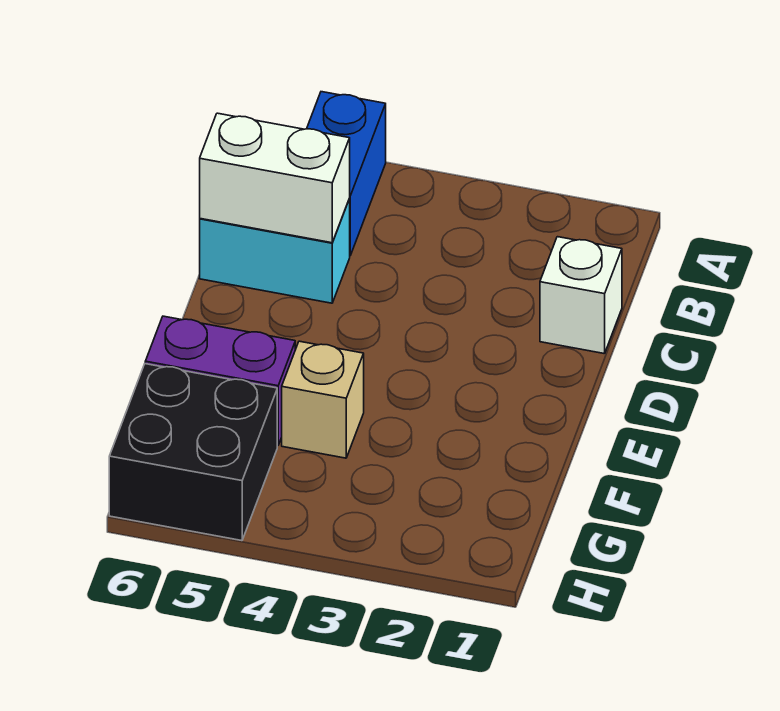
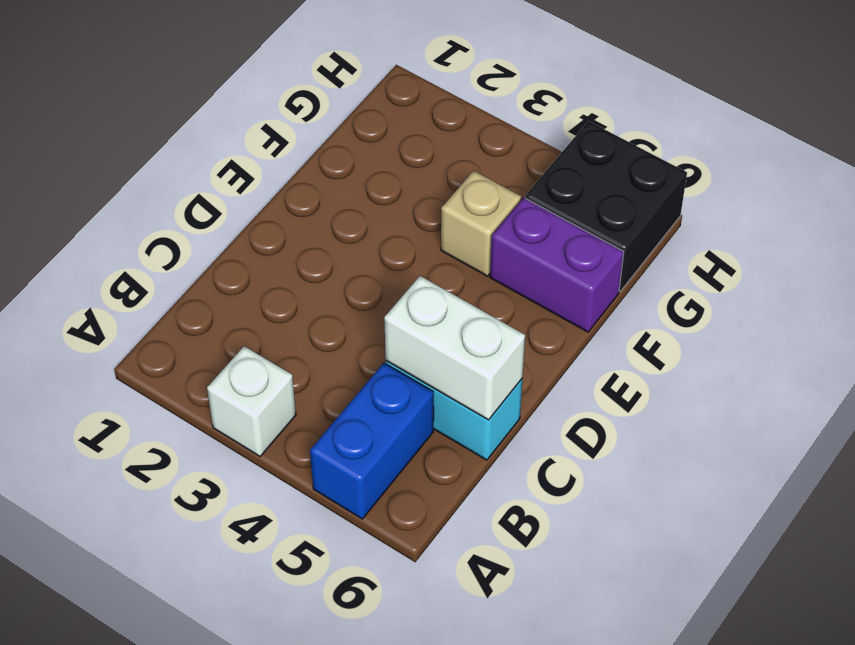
white brick C1 level 1 -> white brick A3 level 1

